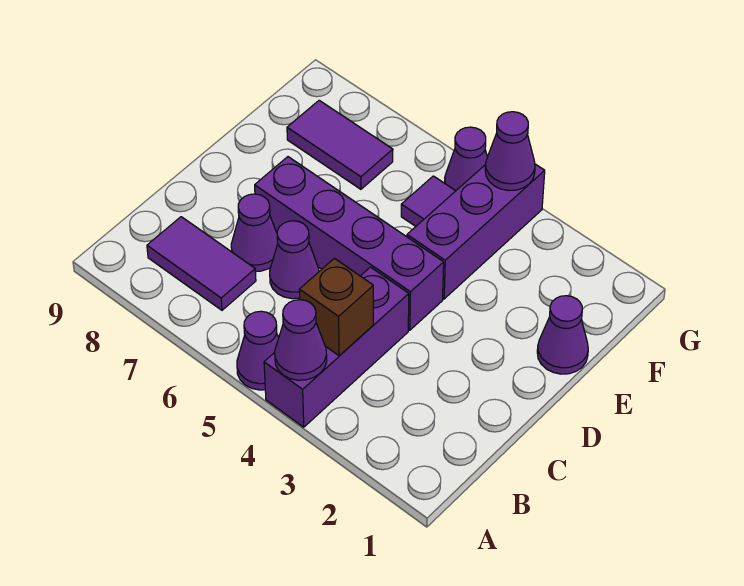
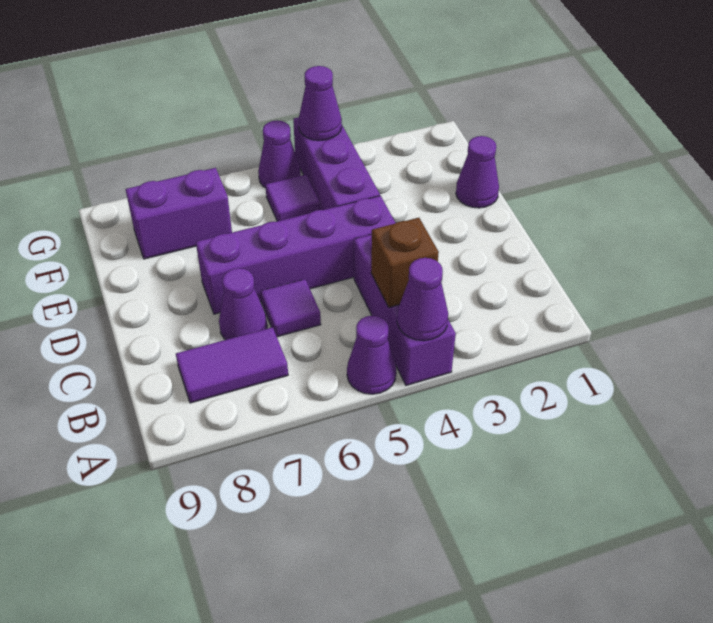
purple cone C6 level 1 -> purple tile C6 level 1
purple tile F7:F8 level 1 -> purple brick F7:F8 level 1

